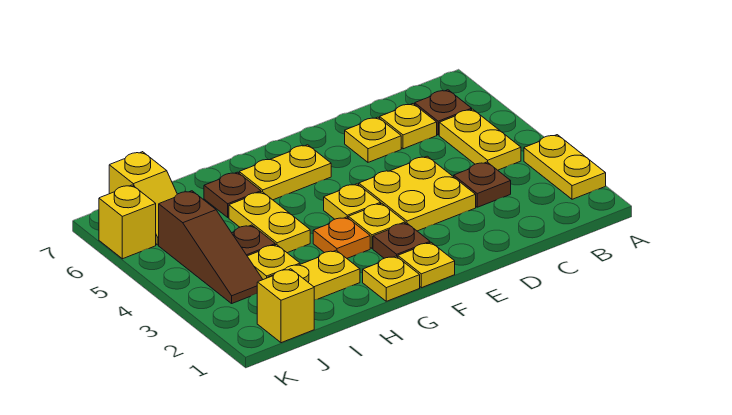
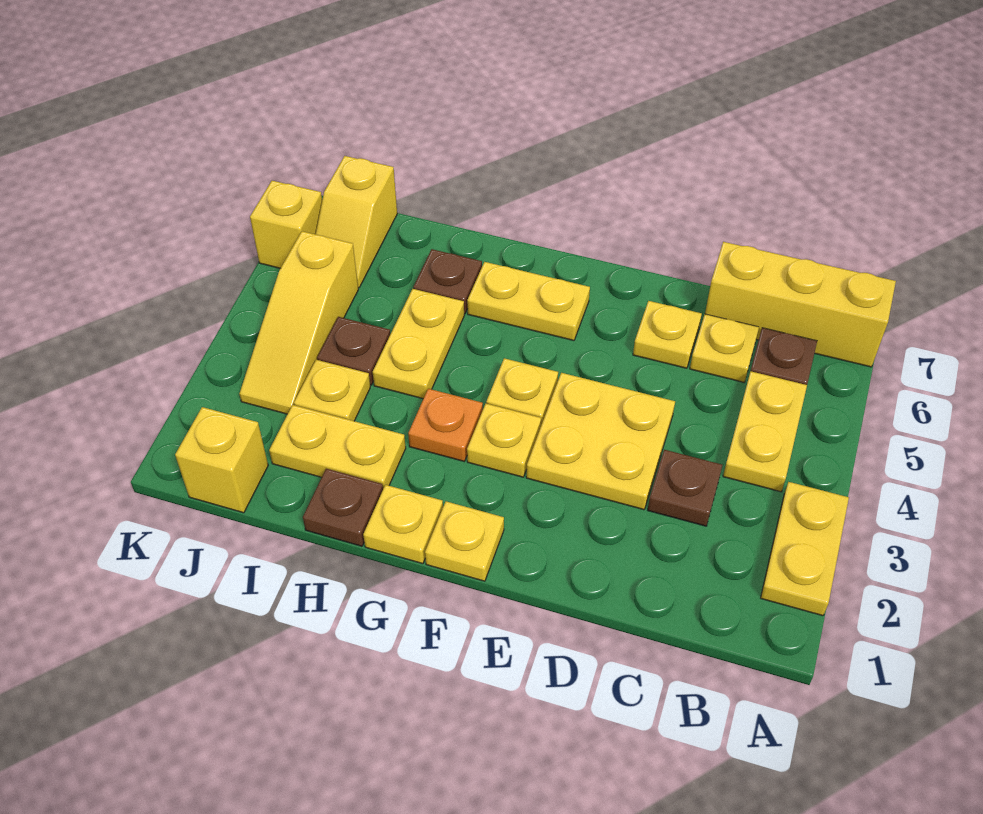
none -> yellow brick A7:C7 level 1
brown plate F2 level 1 -> brown plate H1 level 1
brown slope J3:J5 level 1 top 5 -> yellow slope J3:J5 level 1 top 5

